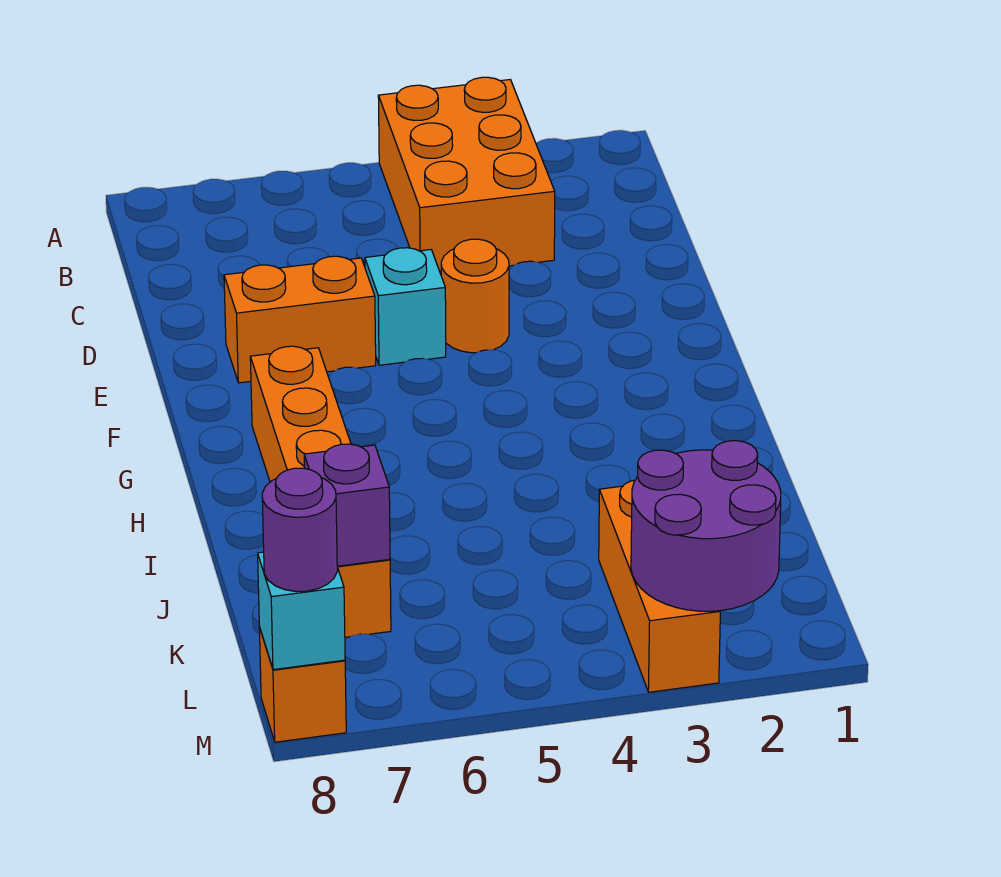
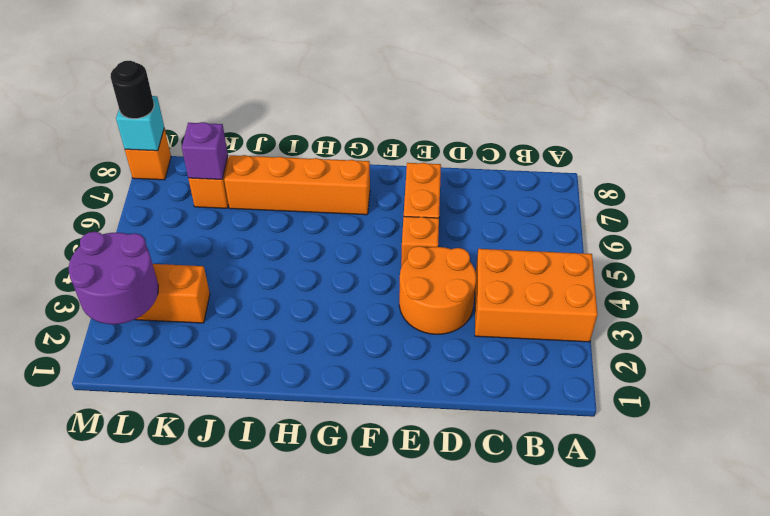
orange round brick E4 level 1 -> orange round brick D3:E4 level 1
cyan brick E5 level 1 -> orange brick E5 level 1
purple round brick M8 level 3 -> black round brick M8 level 3

